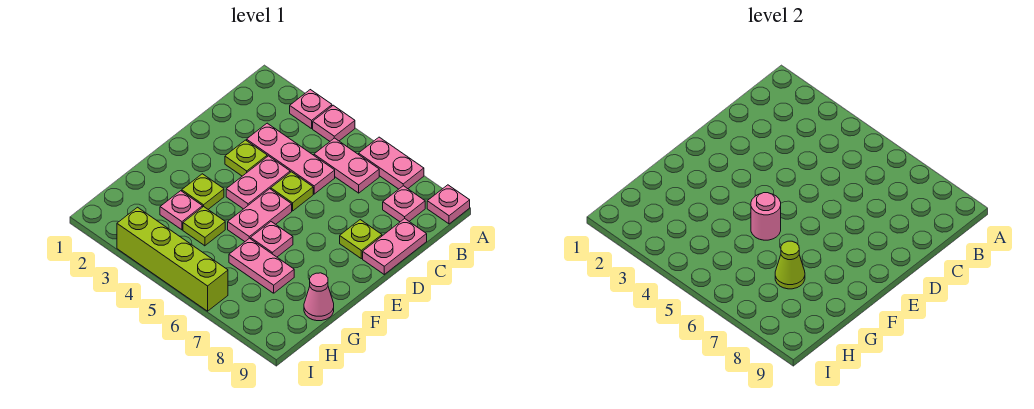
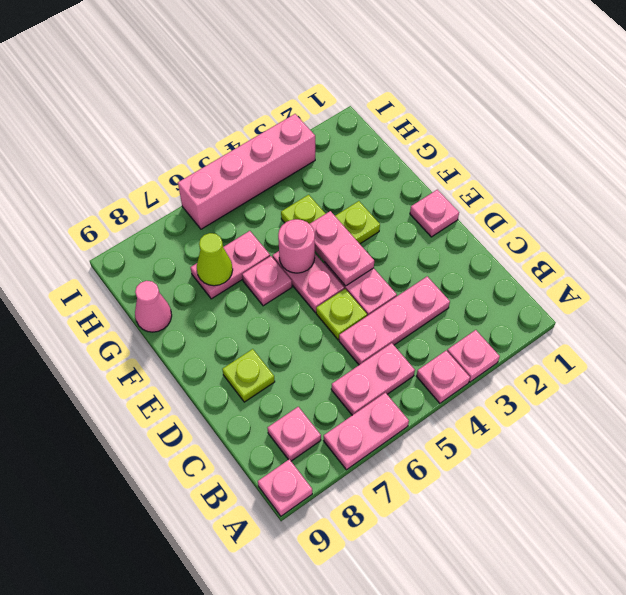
pink plate C9:D9 level 1 -> pink plate E4:F4 level 2
lime plate D3 level 1 -> none
pink plate G3 level 1 -> pink plate E1 level 1
lime brick I3:I6 level 1 -> pink brick I3:I6 level 1

